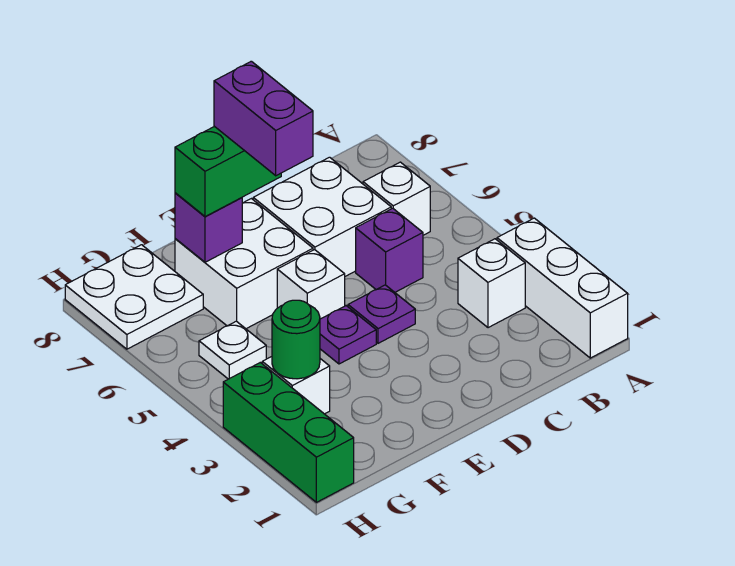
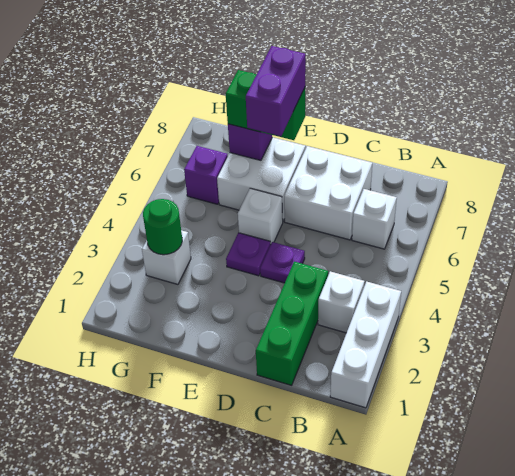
purple brick C5 level 1 -> purple brick G6 level 1
white plate G5 level 1 -> none
white plate G7:H8 level 1 -> none
green brick H1:H3 level 1 -> green brick C1:C3 level 1

